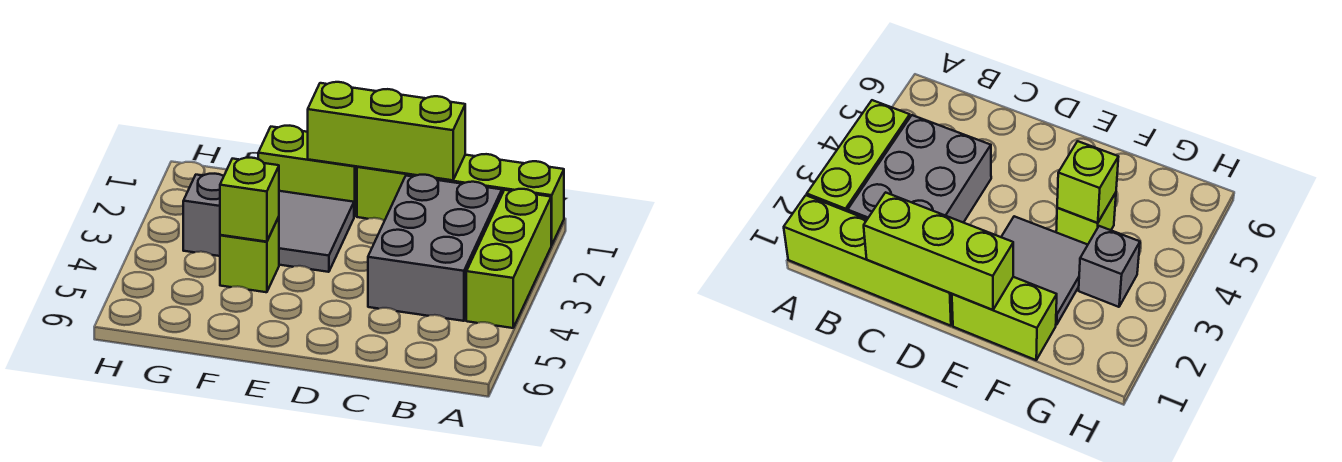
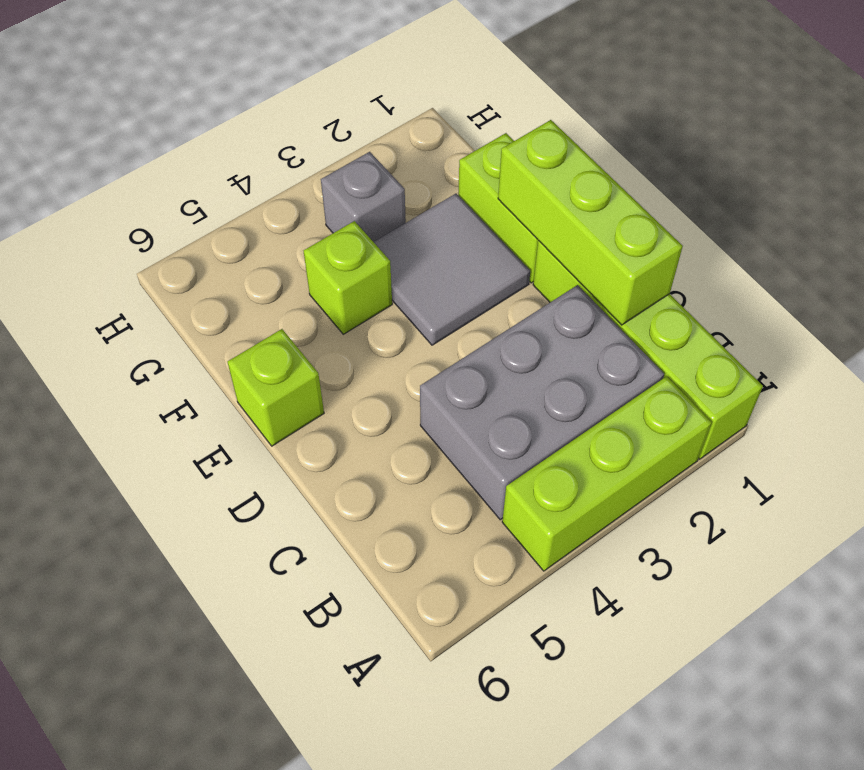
lime brick F4 level 2 -> lime brick E6 level 1

